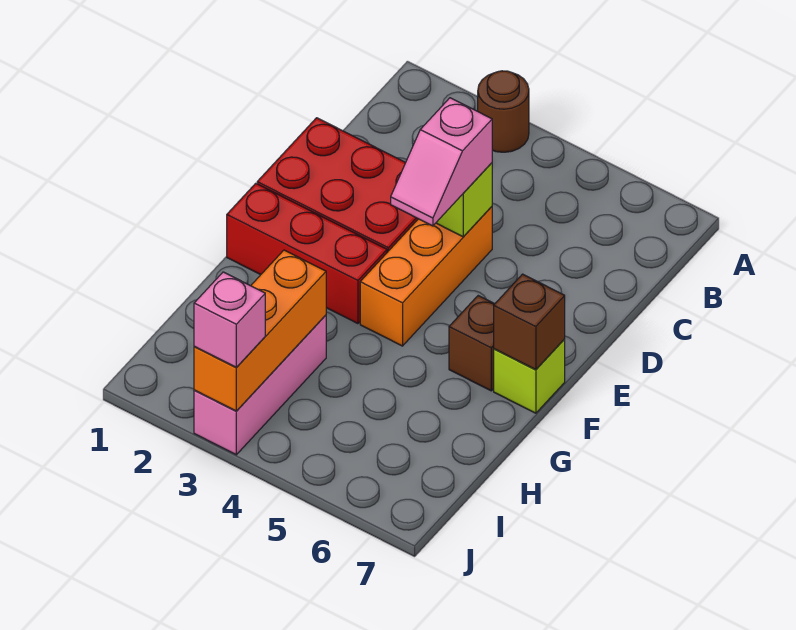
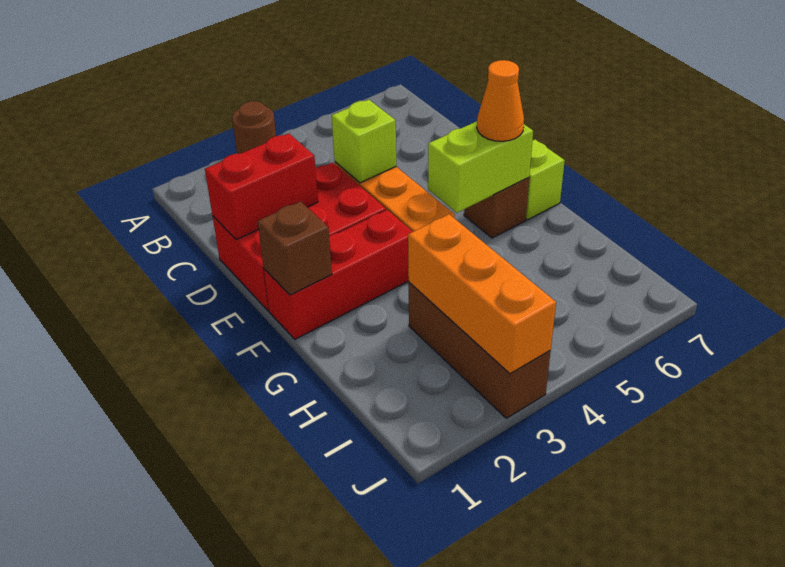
none -> red brick D1:D2 level 2
pink slope D4:E4 level 3 top D -> none
none -> lime brick F5:F6 level 2
none -> orange cone F6 level 3
brown brick F7 level 2 -> brown brick F1 level 2
pink brick H3:J3 level 1 -> brown brick H3:J3 level 1
pink brick J3 level 3 -> none

